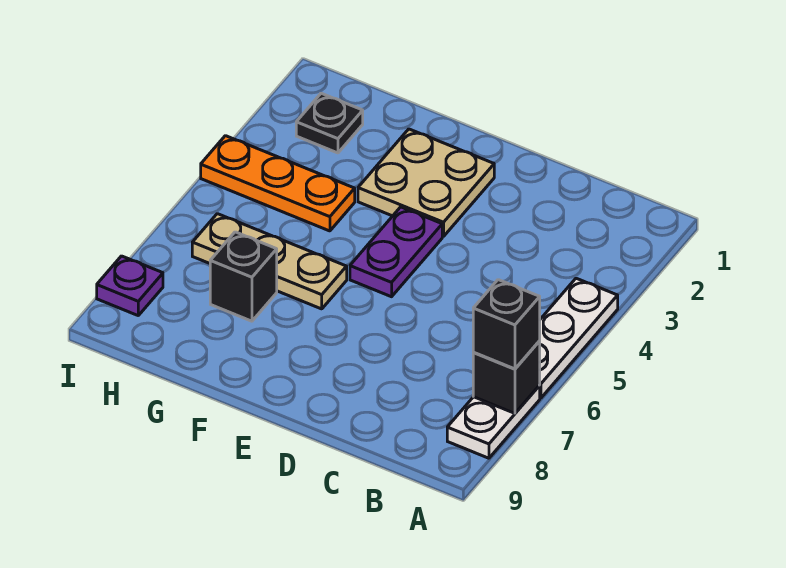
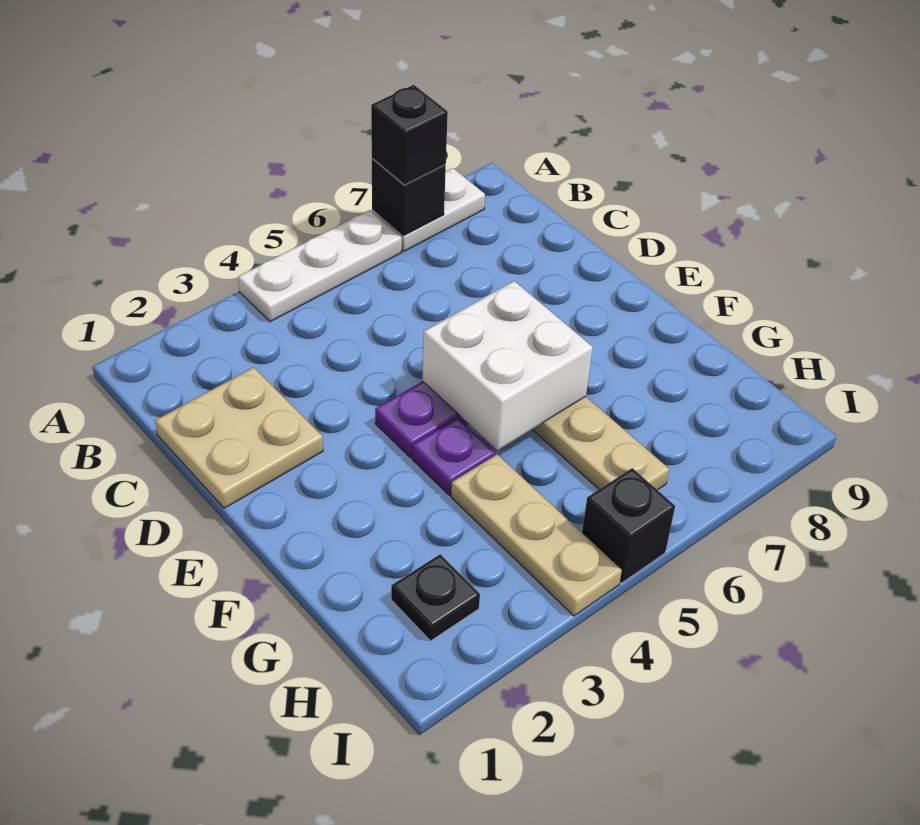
tan plate E2:F3 level 1 -> tan plate C1:D2 level 1
none -> white brick E5:F6 level 2
orange plate G4:I4 level 1 -> tan plate G4:I4 level 1
black brick G7 level 1 -> black brick I5 level 1
purple plate I8 level 1 -> purple plate F4 level 1

